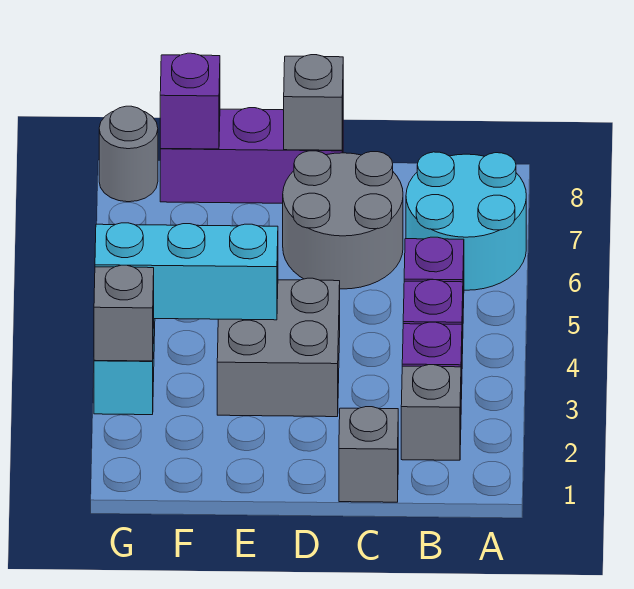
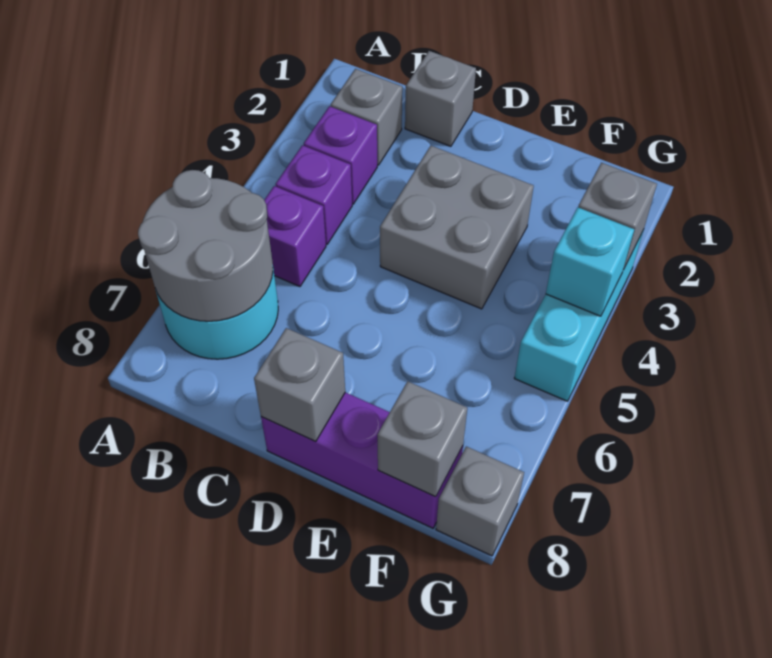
grey round brick C6:D7 level 1 -> grey round brick A6:B7 level 2
cyan brick E4:G4 level 2 -> cyan brick G4 level 2
purple brick F8 level 2 -> grey brick F8 level 2
grey round brick G8 level 1 -> grey brick G8 level 1

